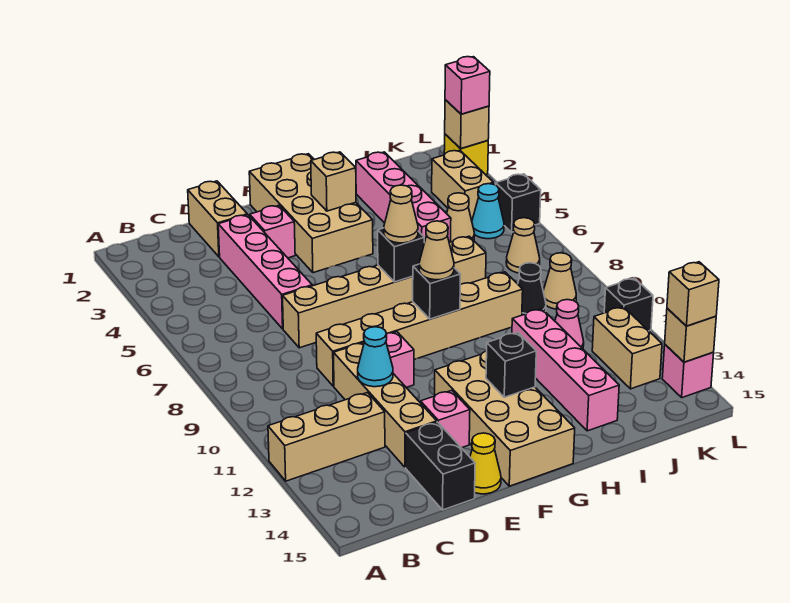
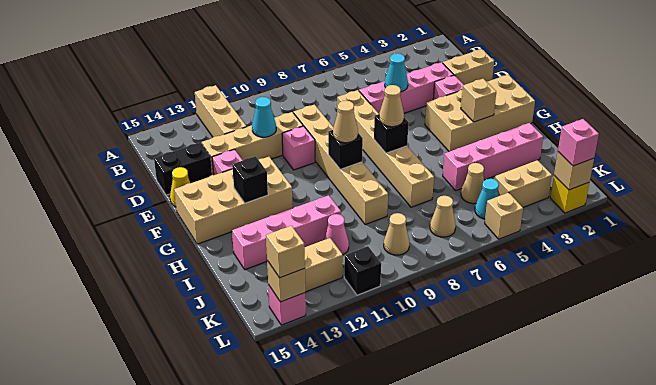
none -> cyan cone D5 level 2
black cone J9 level 1 -> none
black brick L5 level 1 -> tan brick L5 level 1

